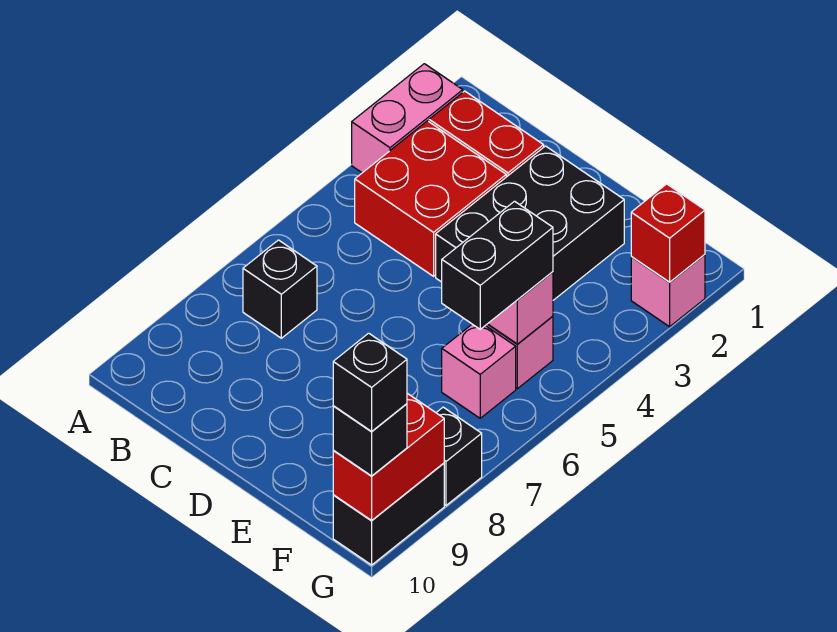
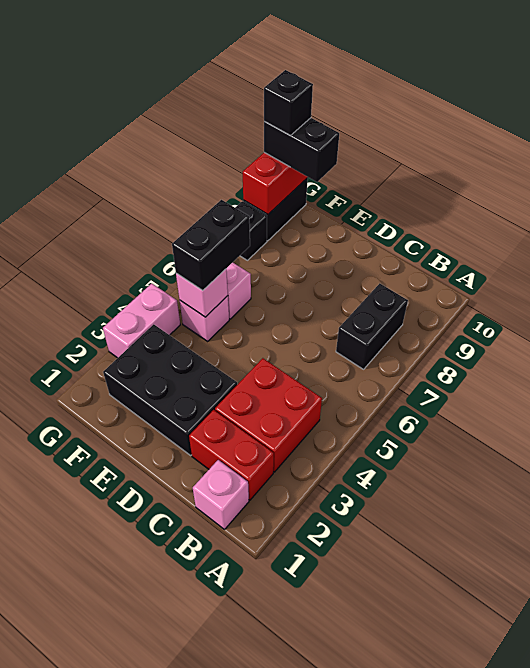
pink brick A2:A3 level 1 -> pink brick G3:G4 level 1
black brick B7 level 1 -> black brick B7:B8 level 1
black brick D2:E4 level 1 -> black brick D2:F3 level 1
pink brick G2 level 1 -> pink brick B1 level 1
red brick G2 level 2 -> none
black brick G10 level 3 -> black brick F10:G10 level 3

